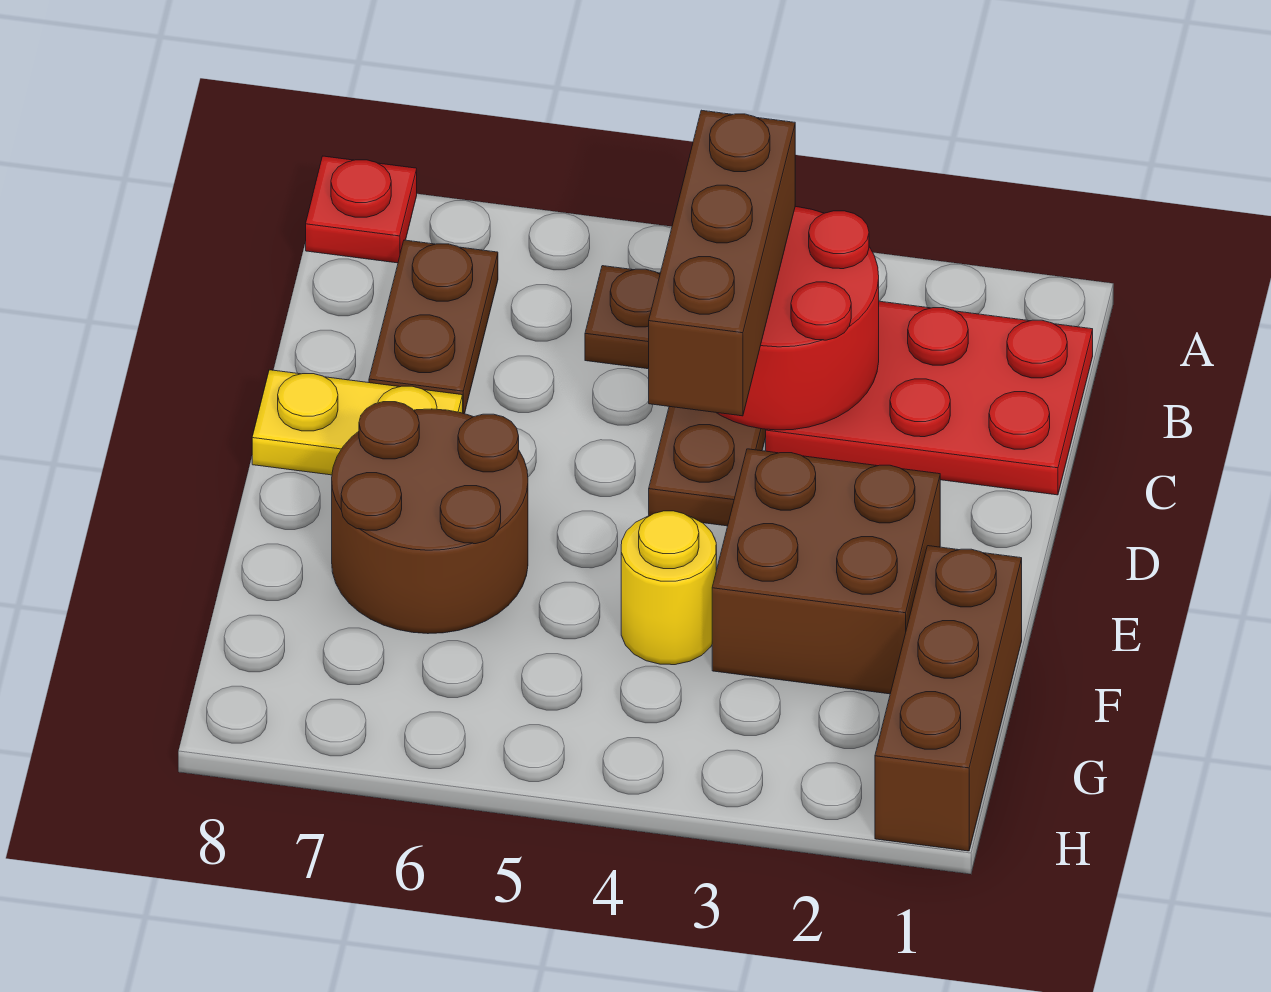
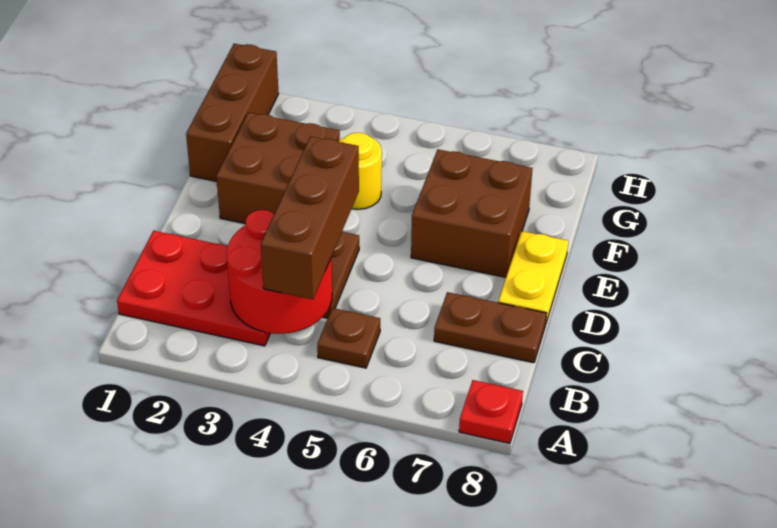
brown plate B7:C7 level 1 -> brown plate C7:C8 level 1
yellow plate D7:D8 level 1 -> yellow plate D8:E8 level 1
brown round brick E6:F7 level 1 -> brown brick E6:F7 level 1

